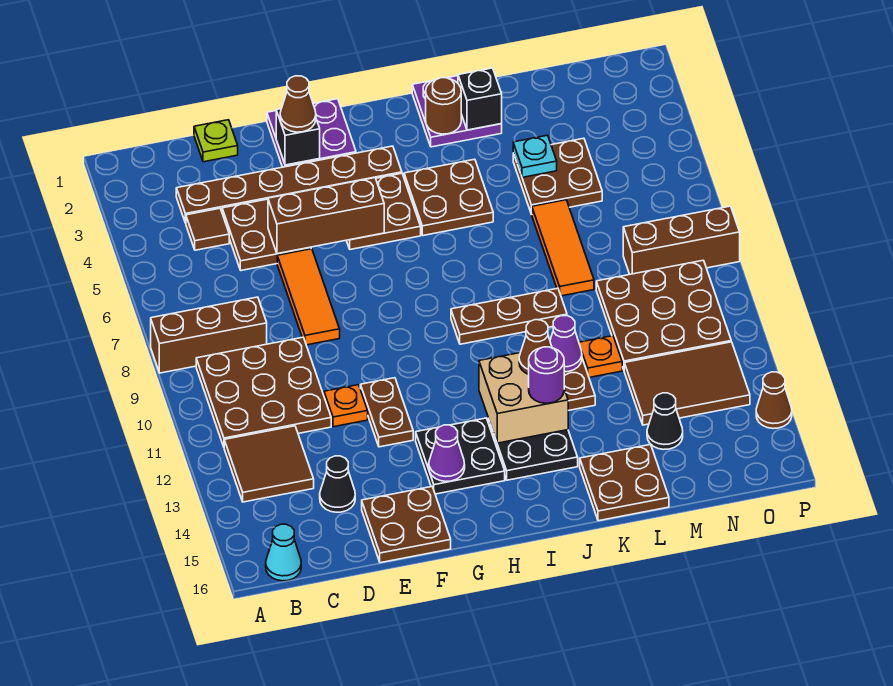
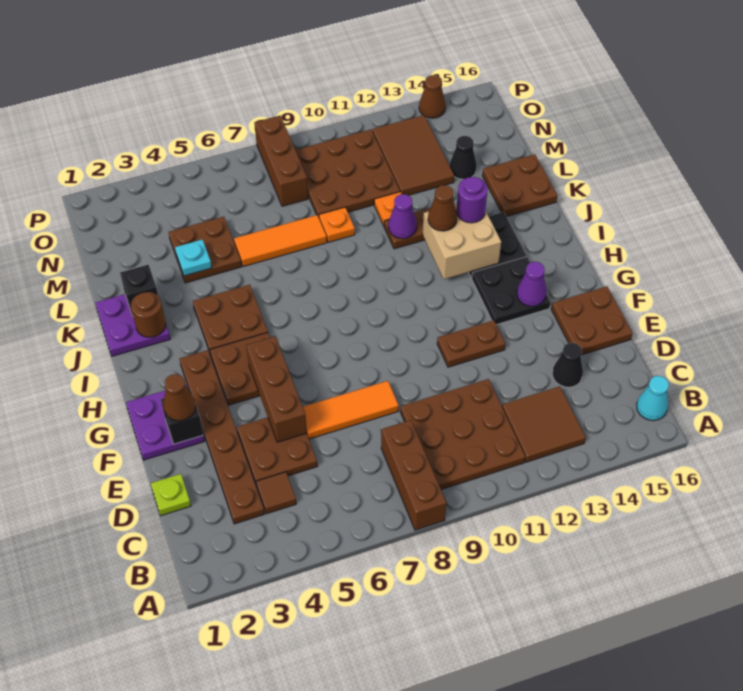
orange plate E11 level 1 -> orange plate L9 level 1
brown plate I9:K9 level 1 -> none

